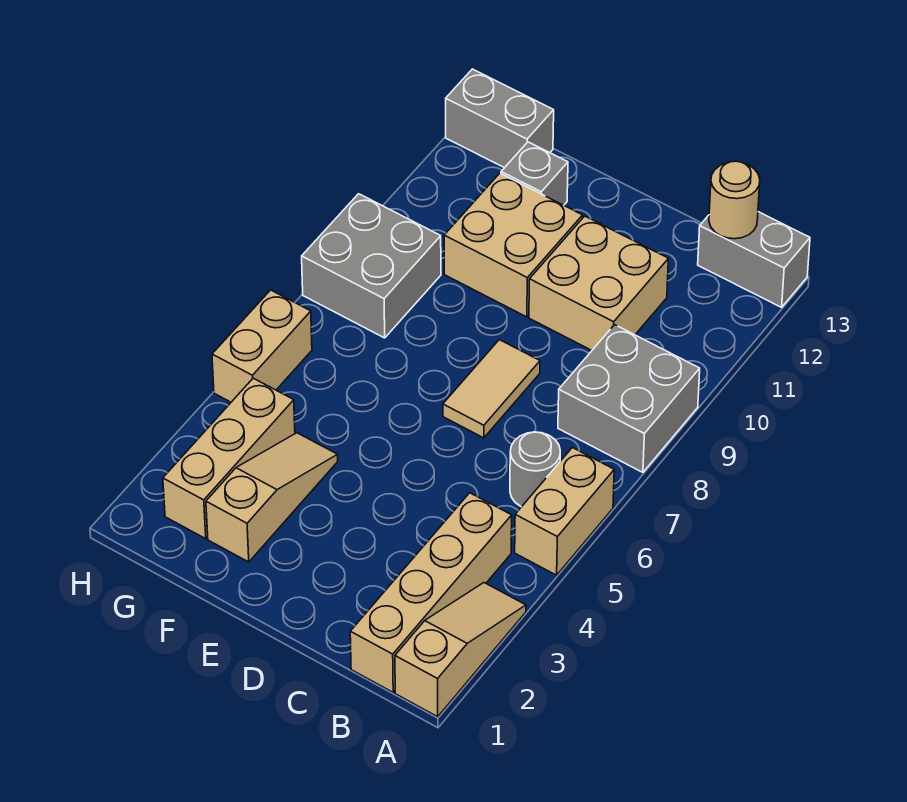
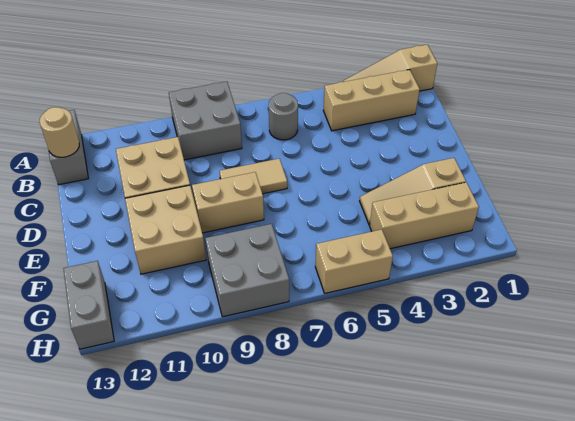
tan brick A5:A6 level 1 -> tan brick E8:E9 level 1
tan brick B1:B4 level 1 -> tan brick B2:B4 level 1
grey brick F12 level 1 -> none

